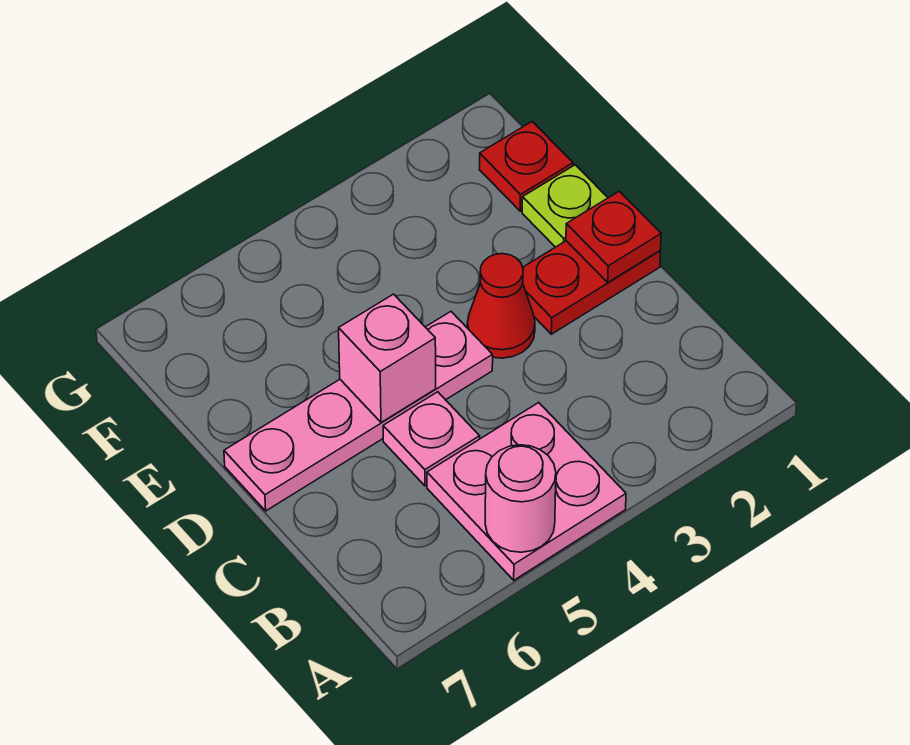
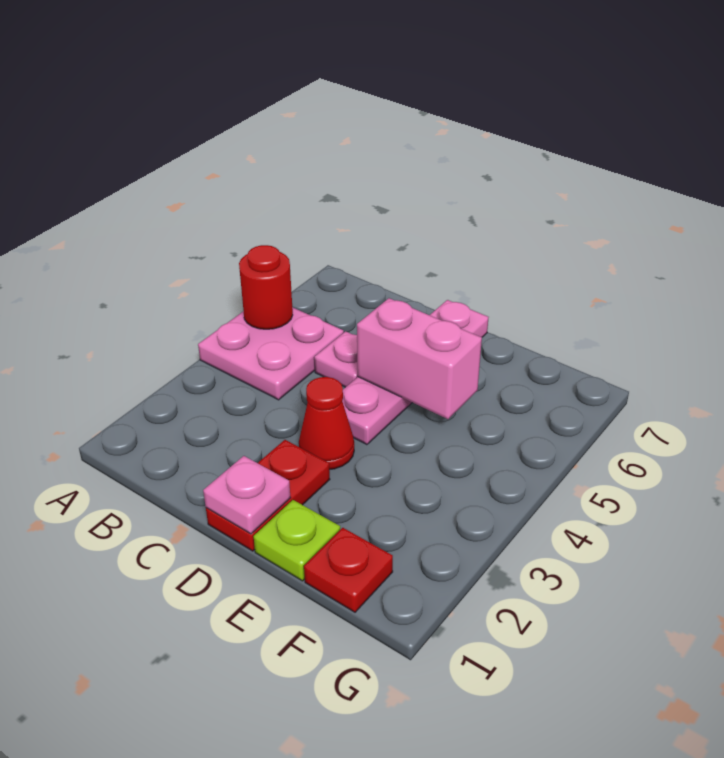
pink round brick A5 level 2 -> red round brick A5 level 2
red plate D1 level 2 -> pink plate D1 level 2
pink brick D5 level 2 -> pink brick D5:E5 level 2

